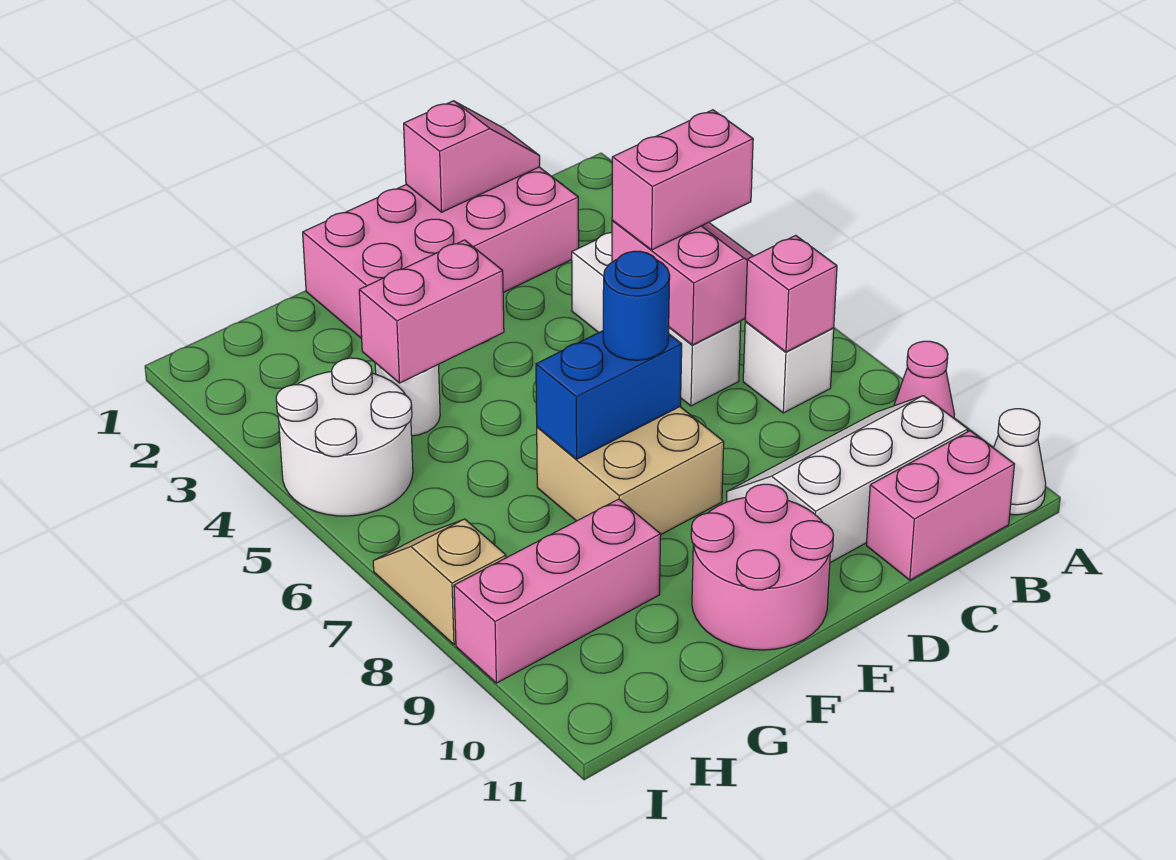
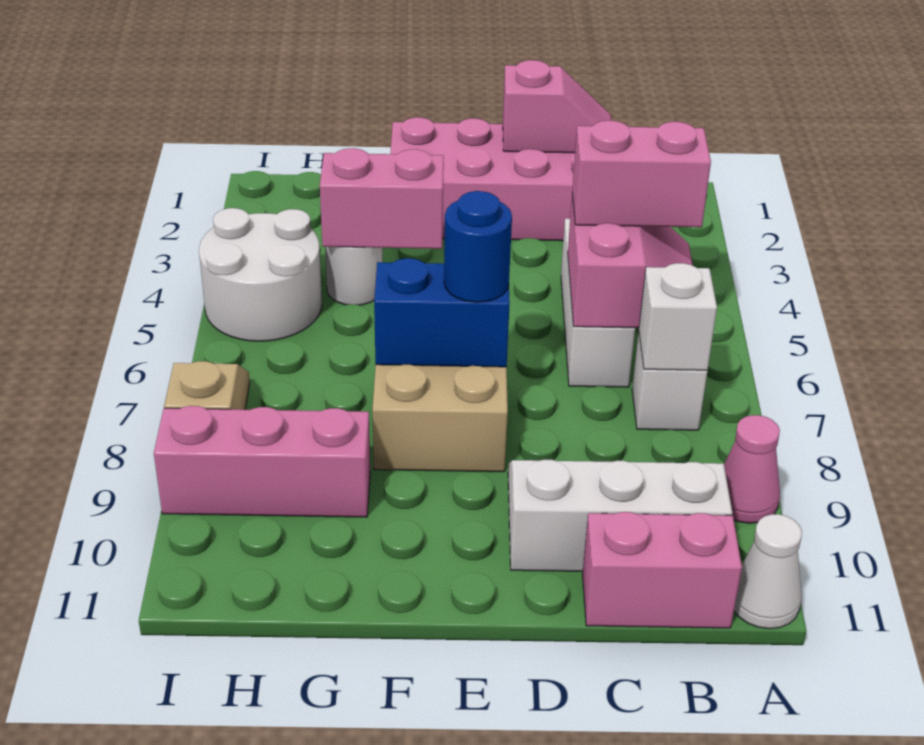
pink brick B7 level 2 -> white brick B7 level 2
pink round brick E10:F11 level 1 -> none

